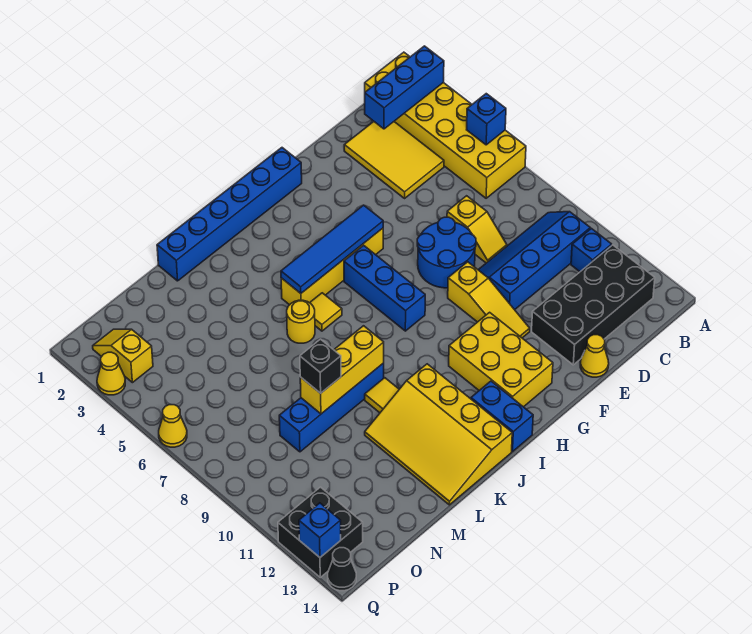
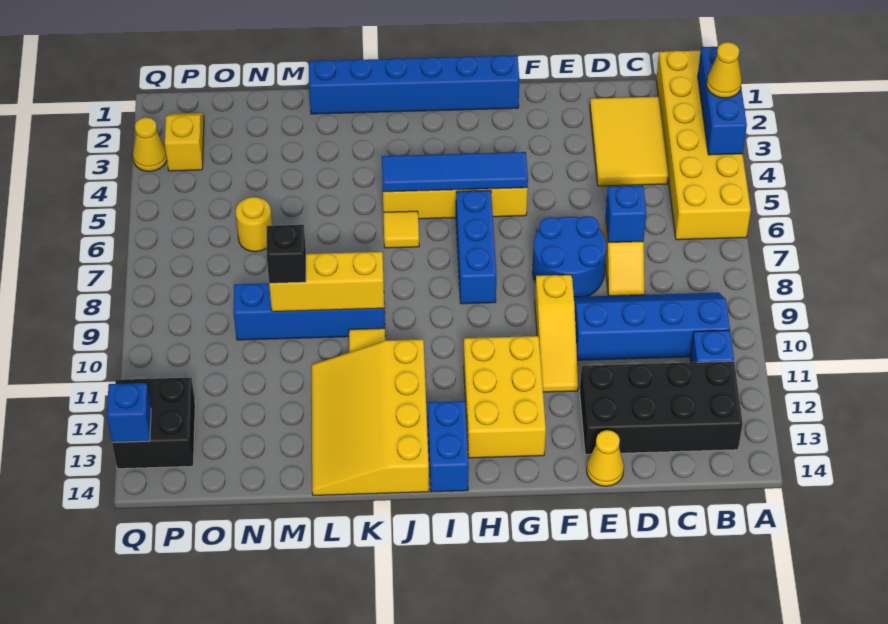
blue brick A2:C2 level 2 -> blue brick A2:A4 level 2
blue brick A5 level 2 -> blue brick D7 level 2
yellow round brick K6 level 1 -> yellow round brick N6 level 1
yellow cone Q6 level 1 -> yellow cone A3 level 3
black cone Q14 level 1 -> none

